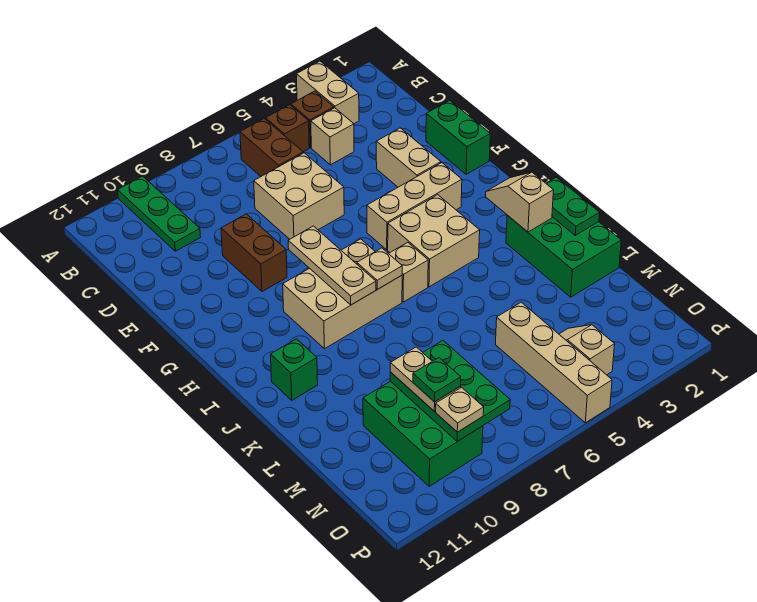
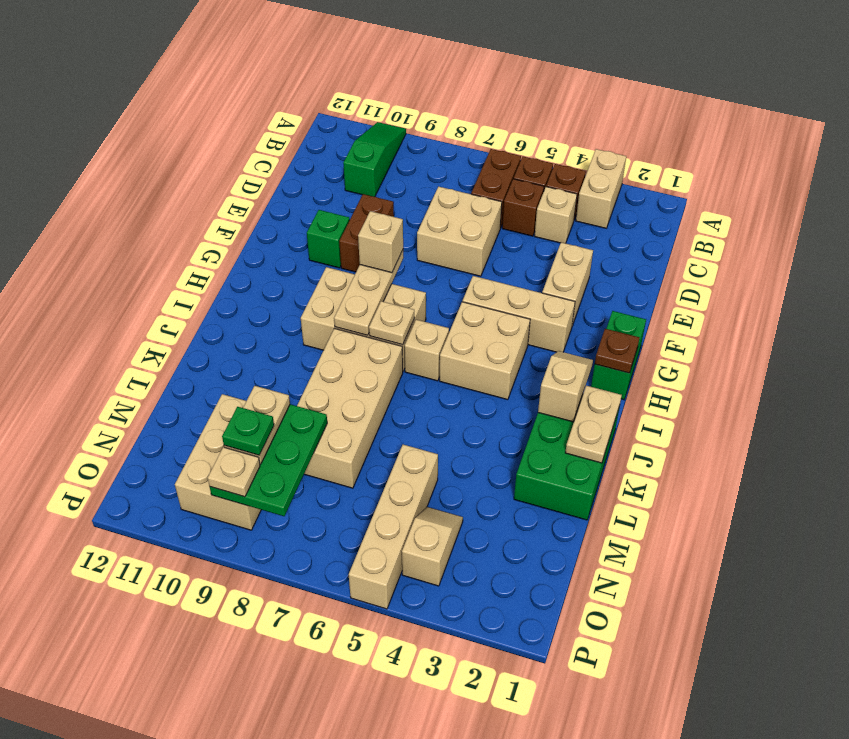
green plate A10:C10 level 1 -> green slope A10:C10 level 1 top C
none -> brown brick C5 level 1
green brick E1:F1 level 1 -> green brick G1:H1 level 1
none -> tan brick G8 level 3
none -> brown plate H1 level 2
green plate J1:K1 level 2 -> tan plate J1:K1 level 2
none -> tan brick J7:M8 level 1
green brick J11 level 1 -> green brick F10 level 1
green brick M9:O10 level 1 -> tan brick M9:O10 level 1

